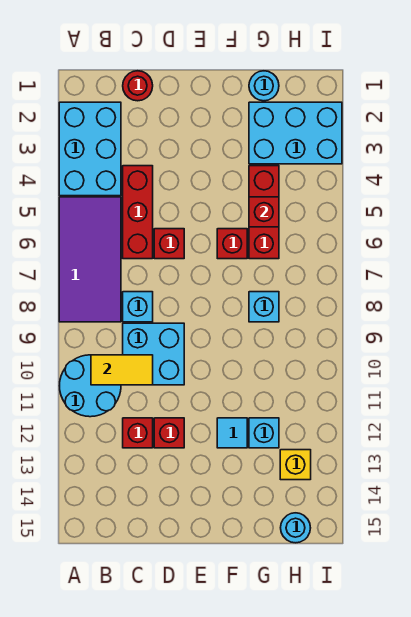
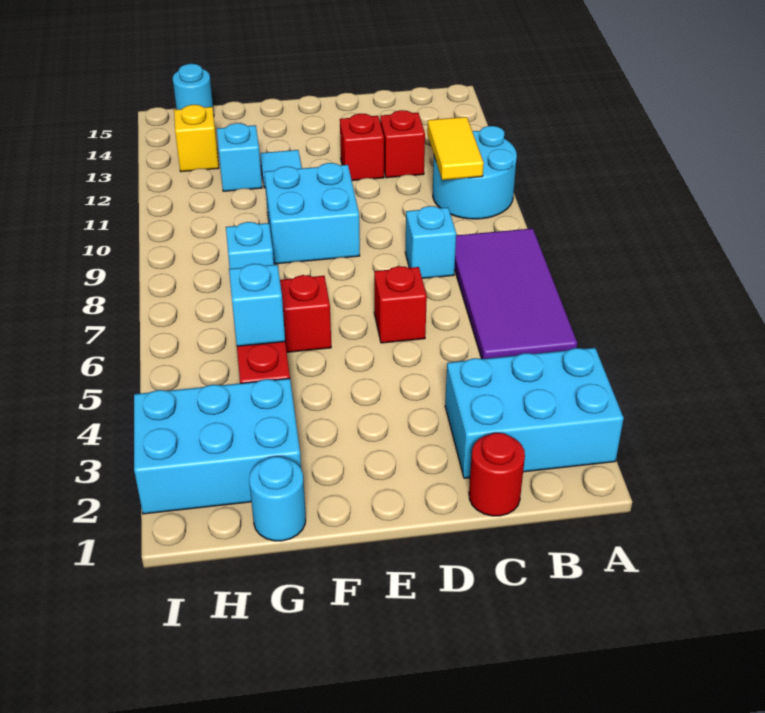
cyan brick A2:B4 level 1 -> cyan brick A2:C3 level 1
yellow tile B10:C10 level 2 -> yellow tile B10:B11 level 2
red brick C4:C6 level 1 -> none
cyan brick C9:D10 level 1 -> cyan brick E9:F10 level 1
red brick G5 level 2 -> cyan brick G5 level 2

